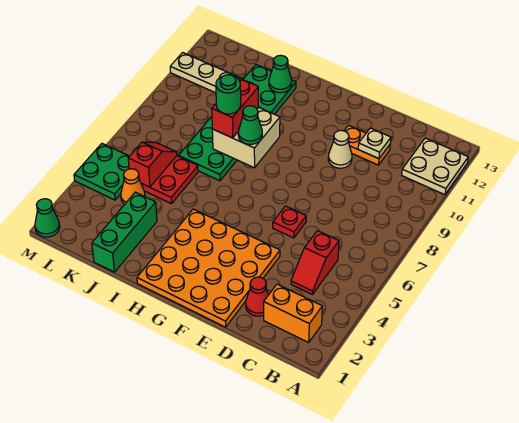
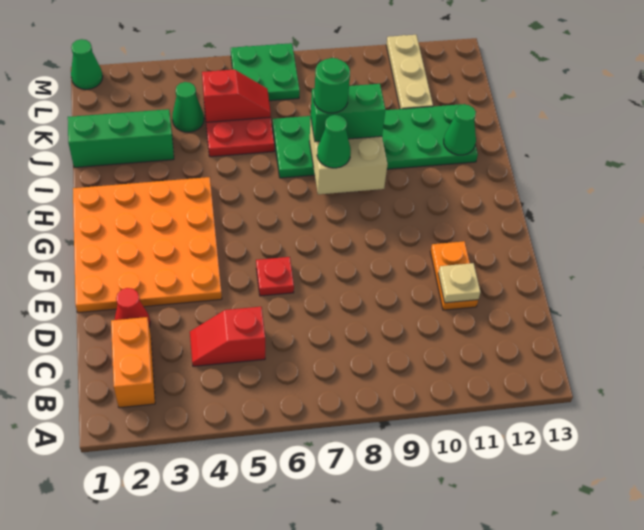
tan plate A11:B12 level 1 -> none
tan cone E10 level 1 -> none
red brick I8:I9 level 3 -> green brick I8:I9 level 3
orange cone K4 level 1 -> green cone K4 level 1
green plate L4:M5 level 1 -> green plate L6:M7 level 1

